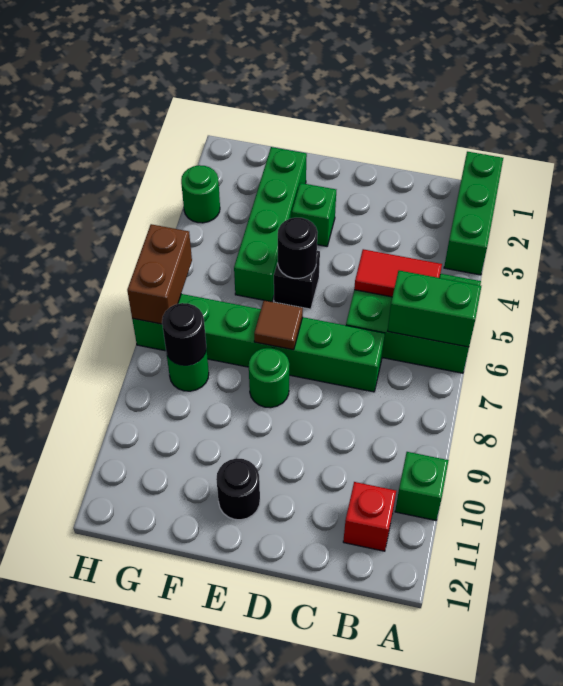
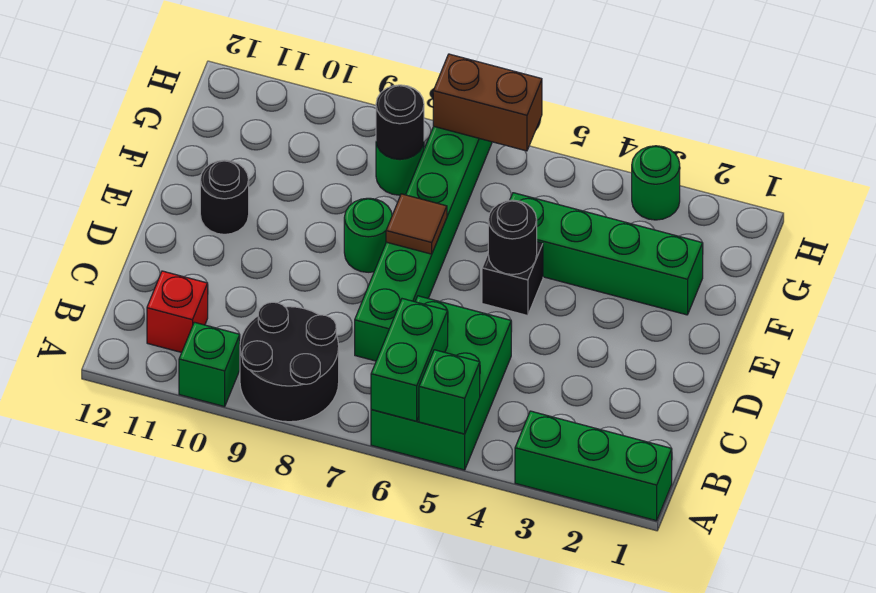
none -> black round brick A8:B9 level 1
red tile B5:C5 level 2 -> none
green brick E3 level 1 -> green brick A5 level 2

